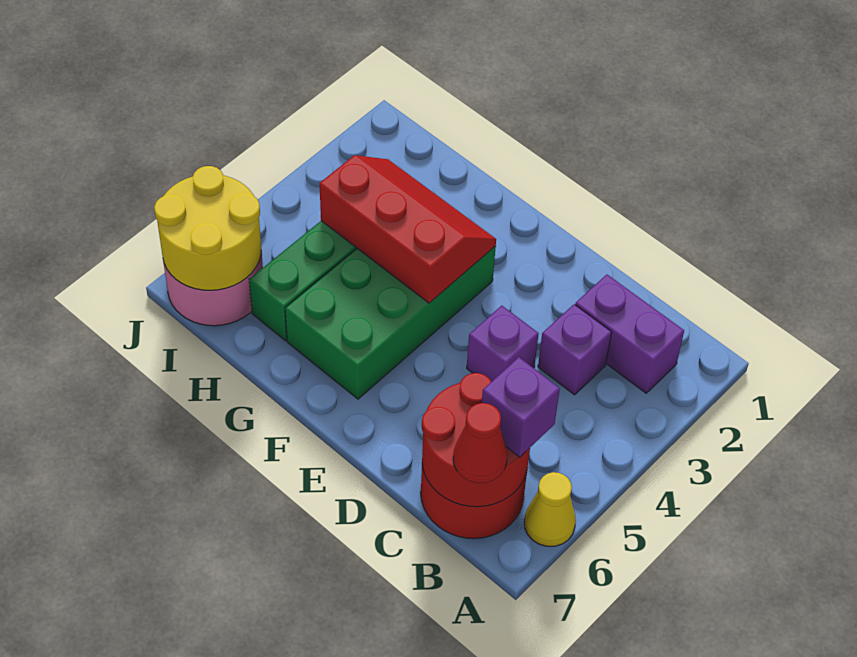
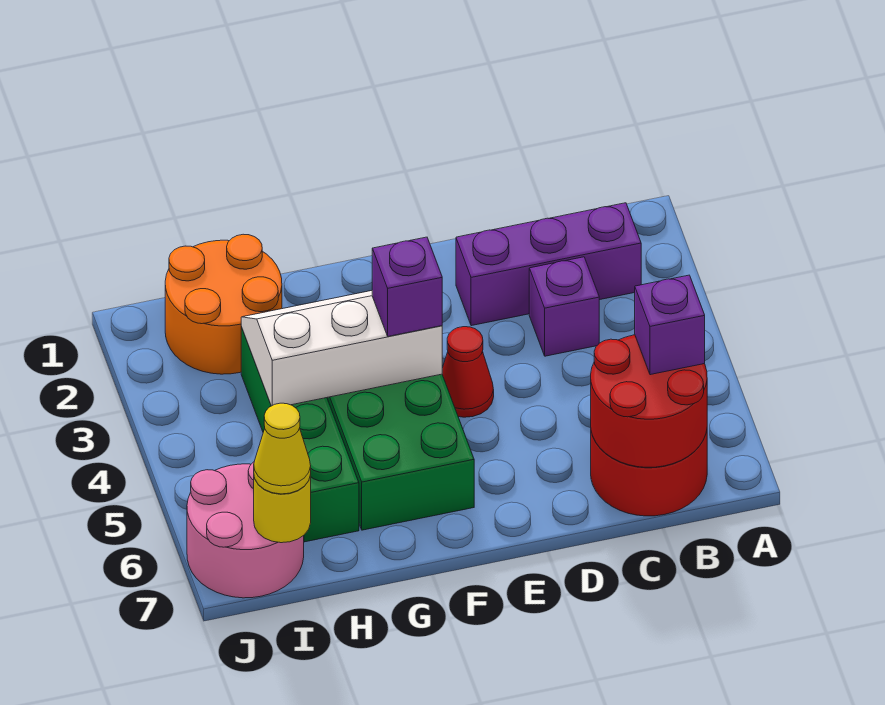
yellow cone A6 level 1 -> yellow cone I7 level 3
purple brick B2:C2 level 1 -> purple brick B2:D2 level 1
red cone B7 level 3 -> red cone E4 level 1
purple brick D4 level 1 -> purple brick F4 level 3
red slope F3:H4 level 2 top 4 -> white slope F3:H4 level 2 top 4
none -> orange round brick H1:I2 level 1
yellow round brick I6:J7 level 2 -> yellow round brick I7 level 2

